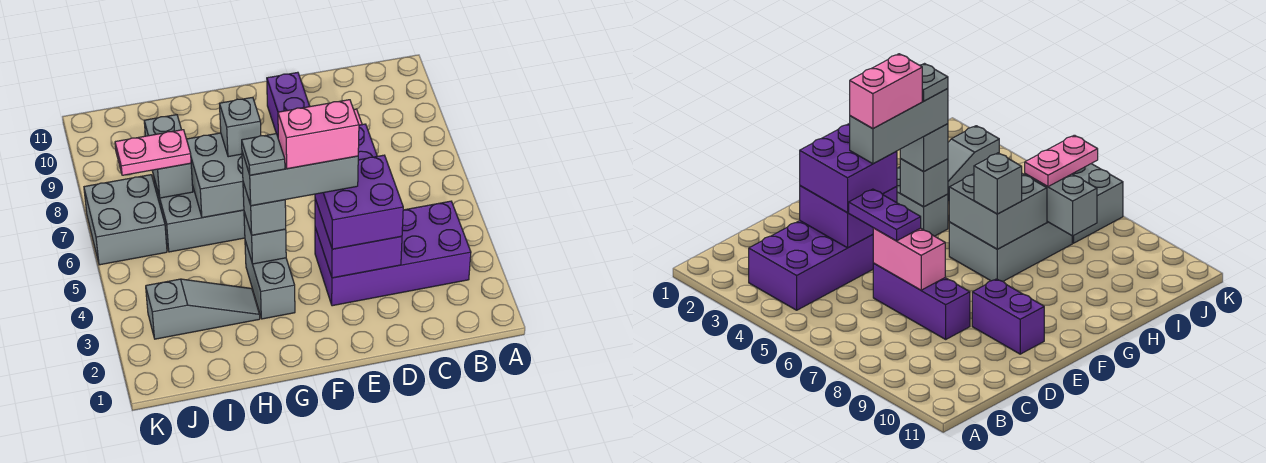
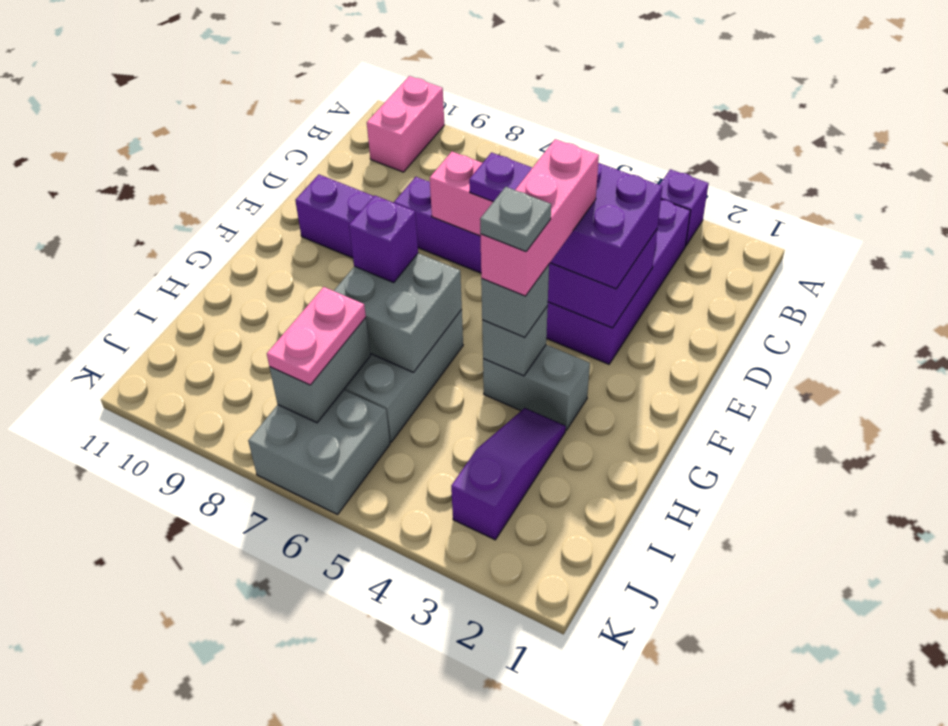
none -> purple brick A3 level 1
grey brick E4:G4 level 4 -> pink brick E4:G4 level 4
pink brick E4:F4 level 5 -> pink brick A10:B10 level 1
grey brick G7 level 3 -> purple brick G7 level 3
grey slope H3:J3 level 1 top J -> purple slope H3:J3 level 1 top J
grey brick I7:I8 level 2 -> grey brick I7:J7 level 2

